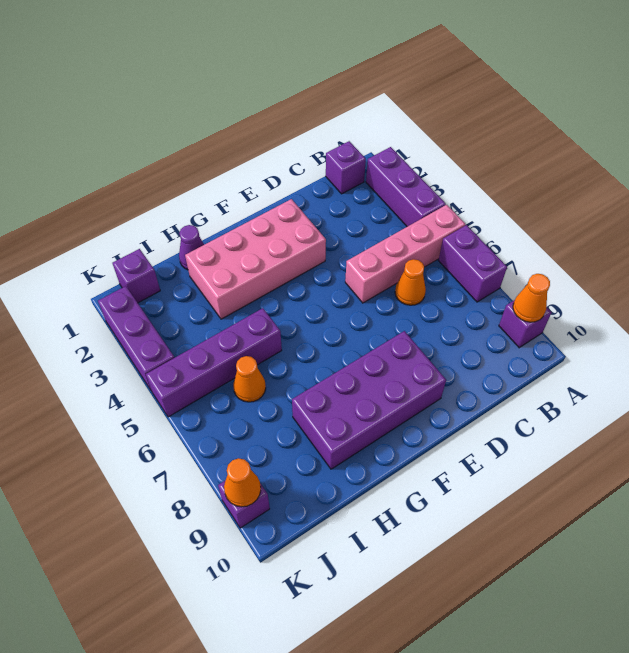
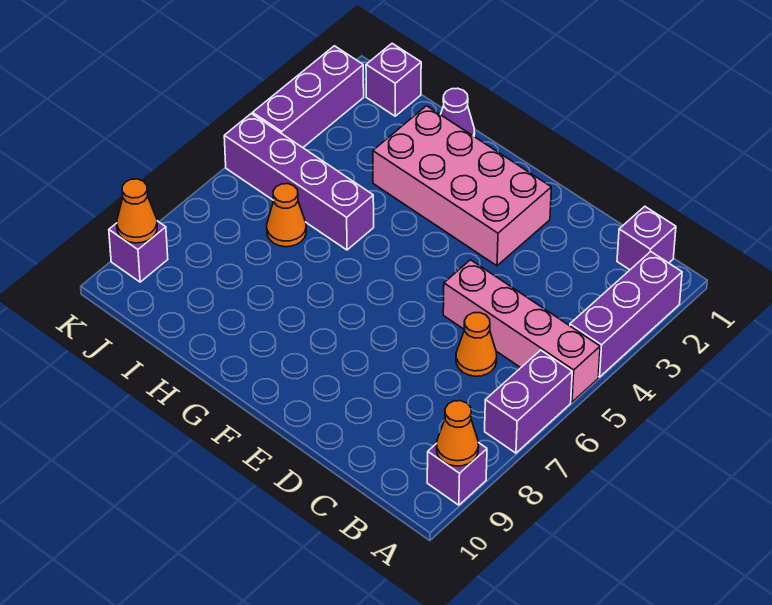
purple brick E8:H9 level 1 -> none

